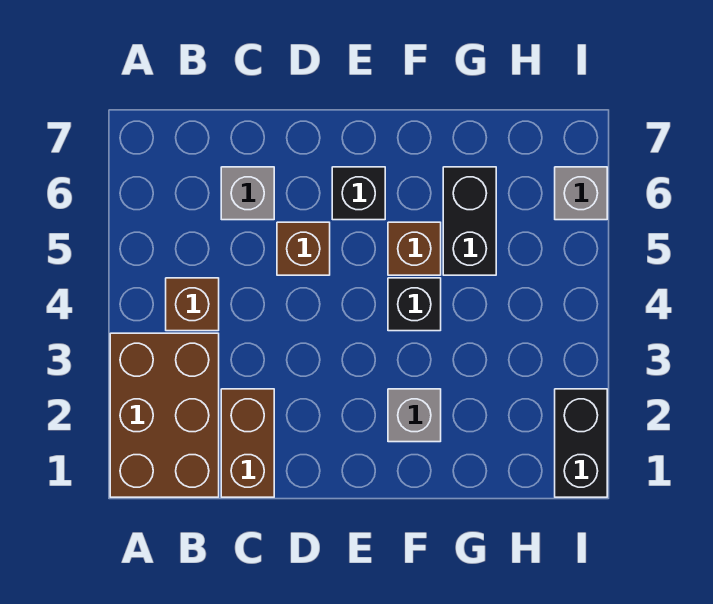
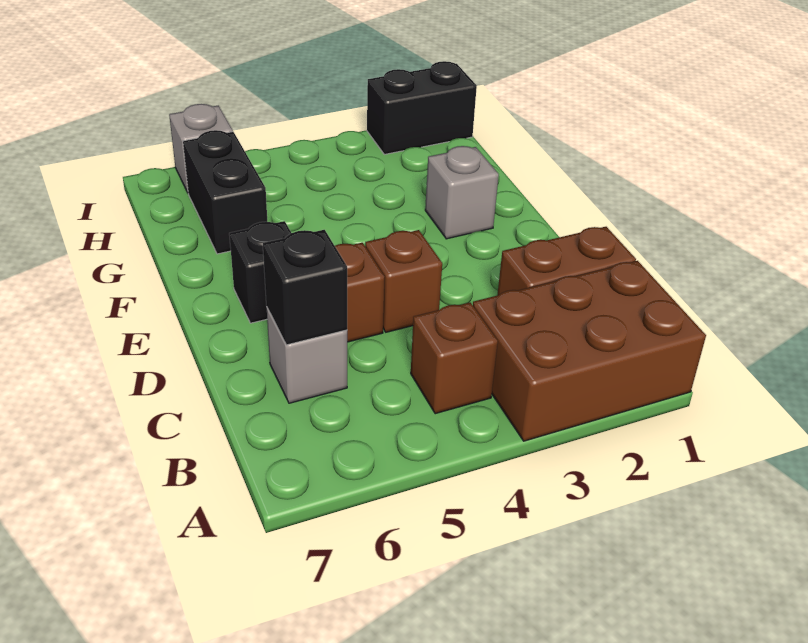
black brick F4 level 1 -> black brick C6 level 2
brown brick F5 level 1 -> brown brick D4 level 1
black brick G5:G6 level 1 -> black brick G6:H6 level 1

